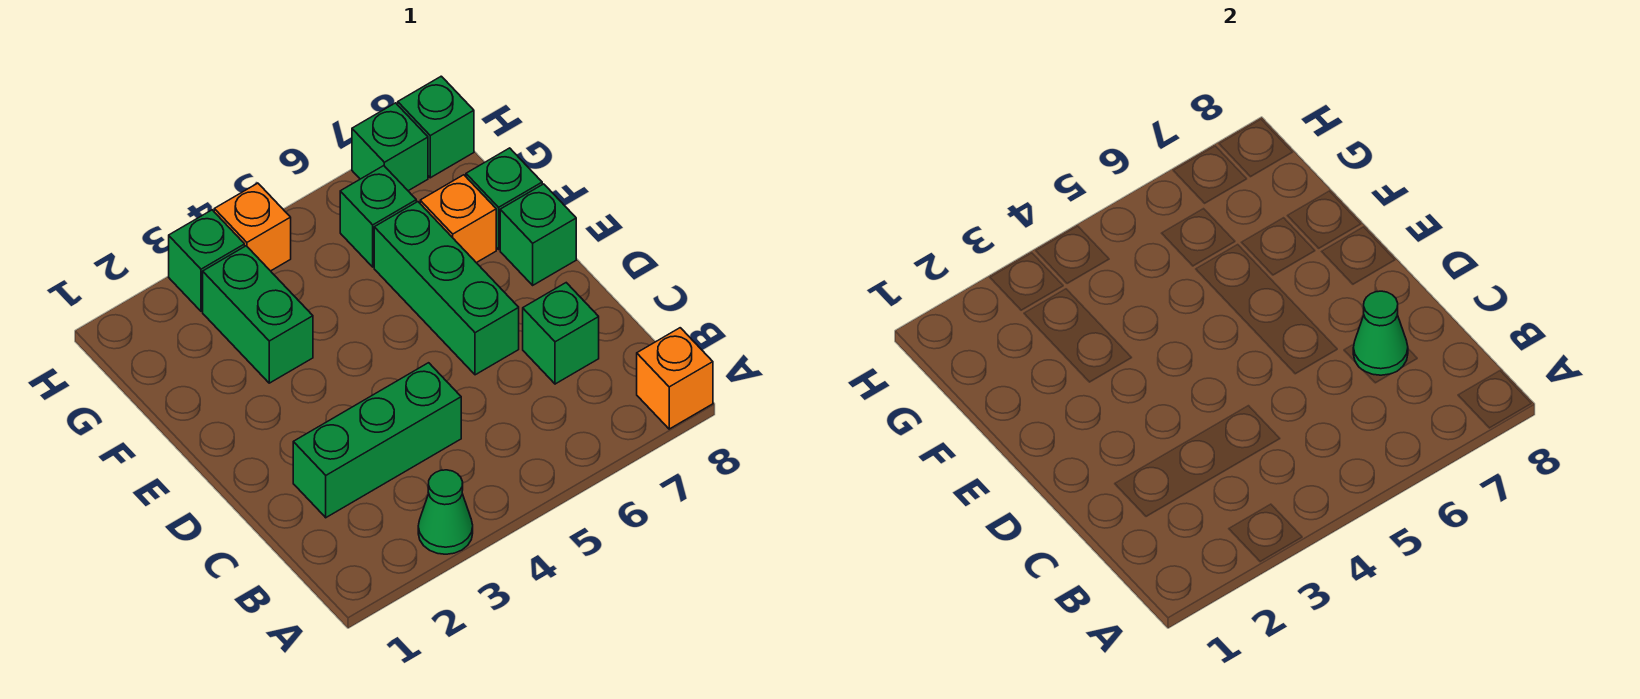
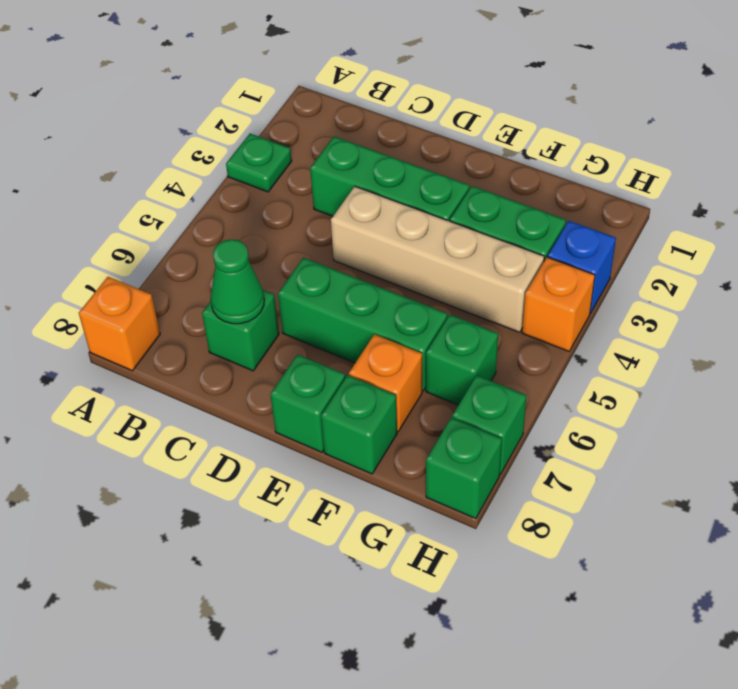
green cone A3 level 1 -> green plate A3 level 1
green brick C2:C4 level 1 -> green brick C3:E3 level 1
none -> tan brick D4:G4 level 1
green brick H3 level 1 -> blue brick H3 level 1

